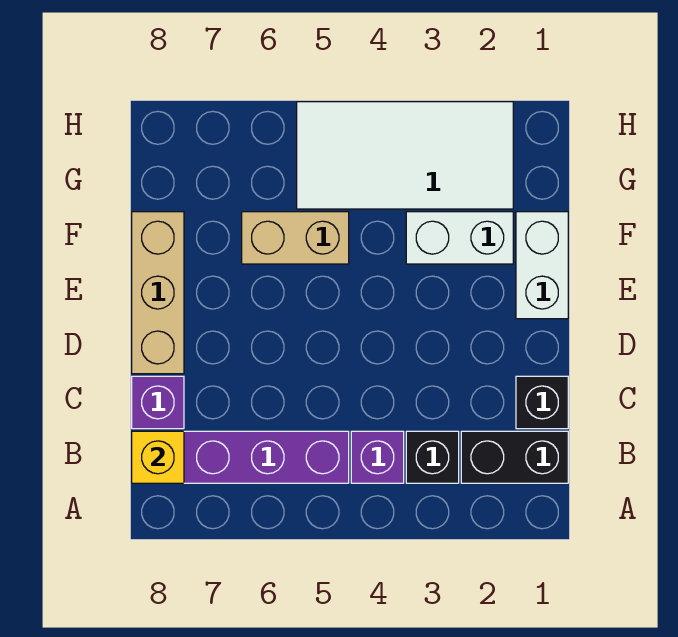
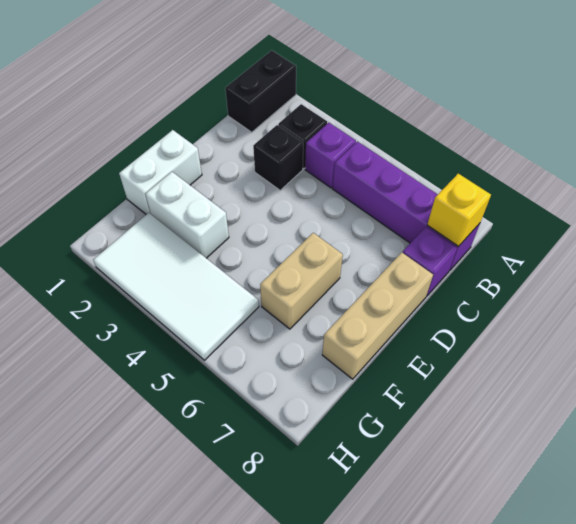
black brick B1:B2 level 1 -> black brick A1:B1 level 1
black brick C1 level 1 -> black brick C3 level 1
tan brick F5:F6 level 1 -> tan brick E6:F6 level 1

